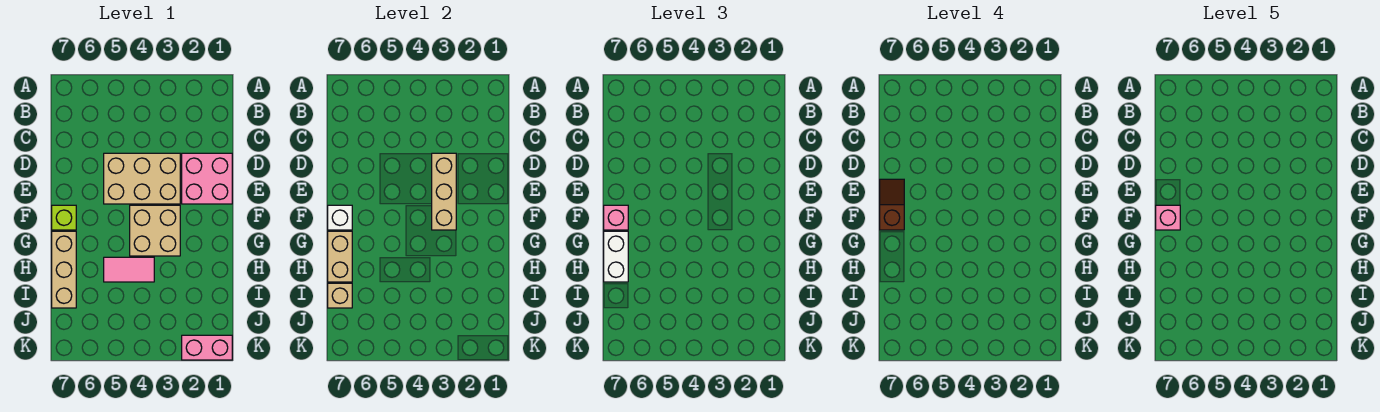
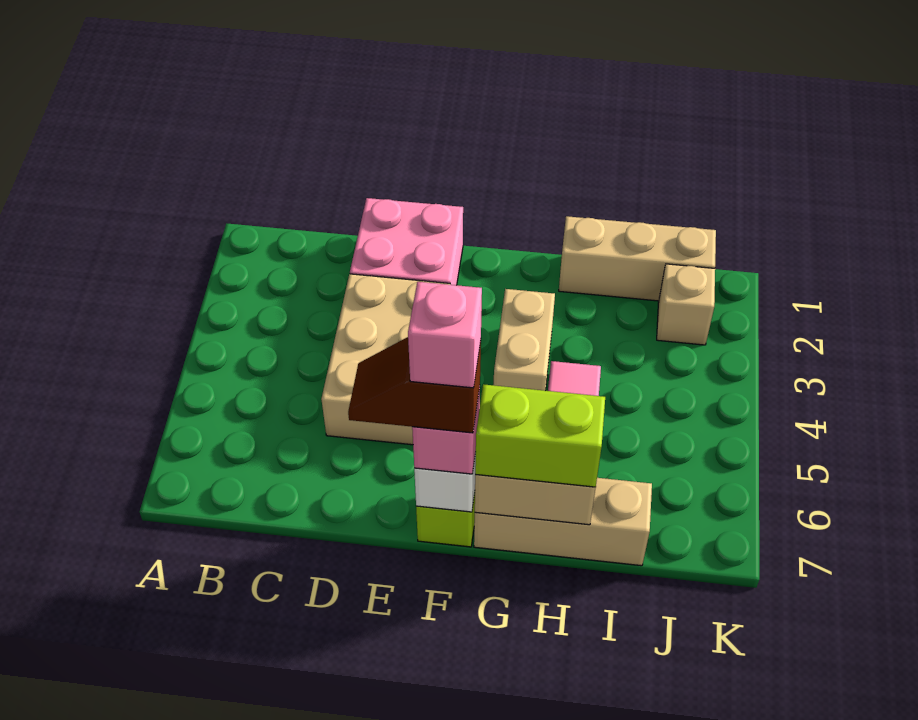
tan brick D3:F3 level 2 -> tan brick H1:J1 level 1
tan brick F3:G4 level 1 -> tan brick G3:G4 level 1
white brick G7:H7 level 3 -> lime brick G7:H7 level 3
tan brick I7 level 2 -> tan brick J2 level 1
pink brick K1:K2 level 1 -> none

